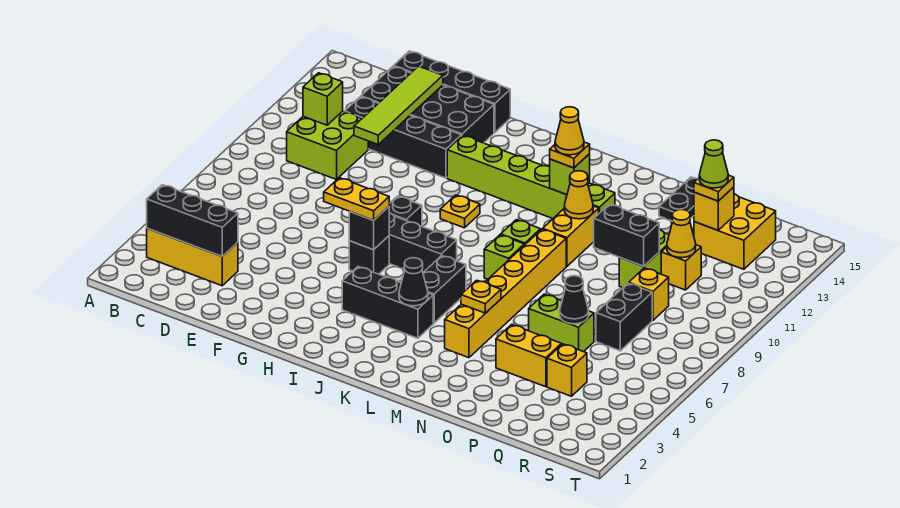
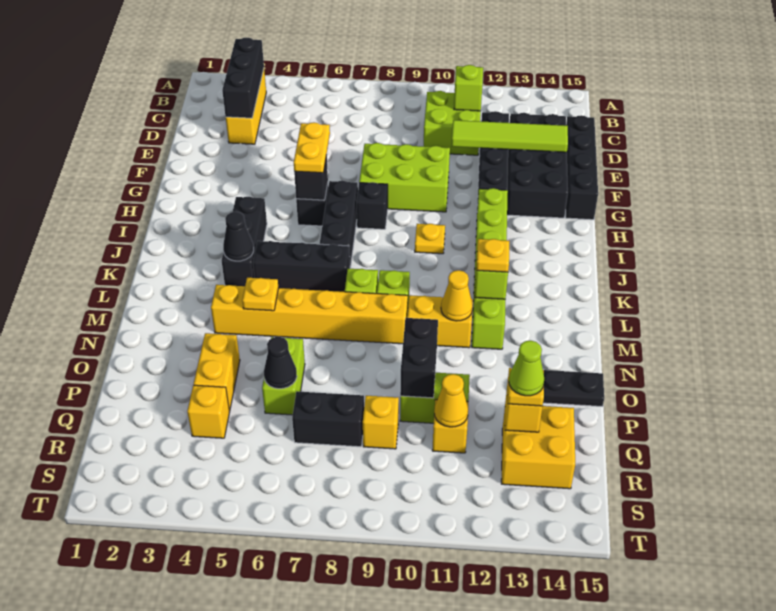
none -> lime brick F8:G10 level 1
black brick K5:K6 level 1 -> black brick K5:K7 level 1
yellow cone L12 level 4 -> none

